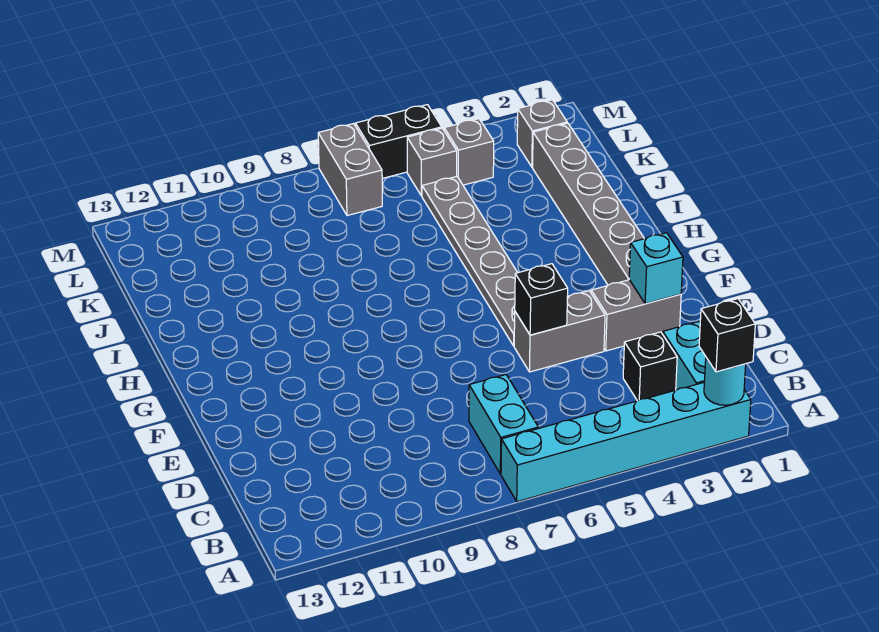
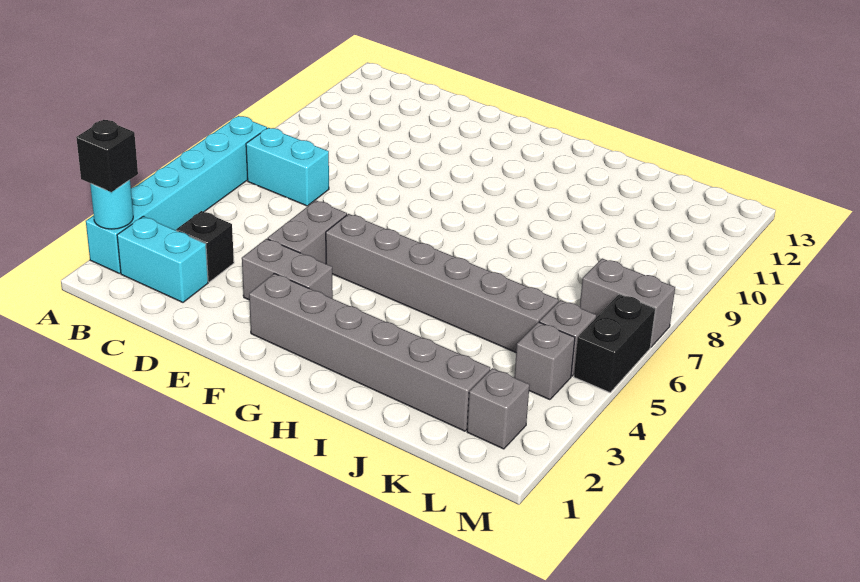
grey brick E2:E3 level 1 -> grey brick E3:F3 level 1
cyan brick E2 level 2 -> none
black brick E5 level 2 -> none
grey plate F5:K5 level 1 -> grey brick F5:K5 level 1

